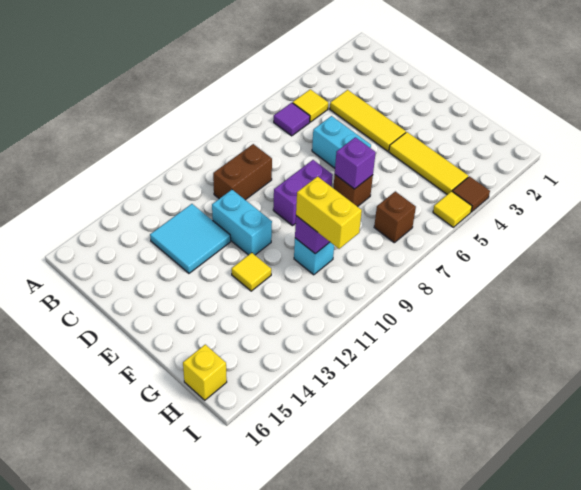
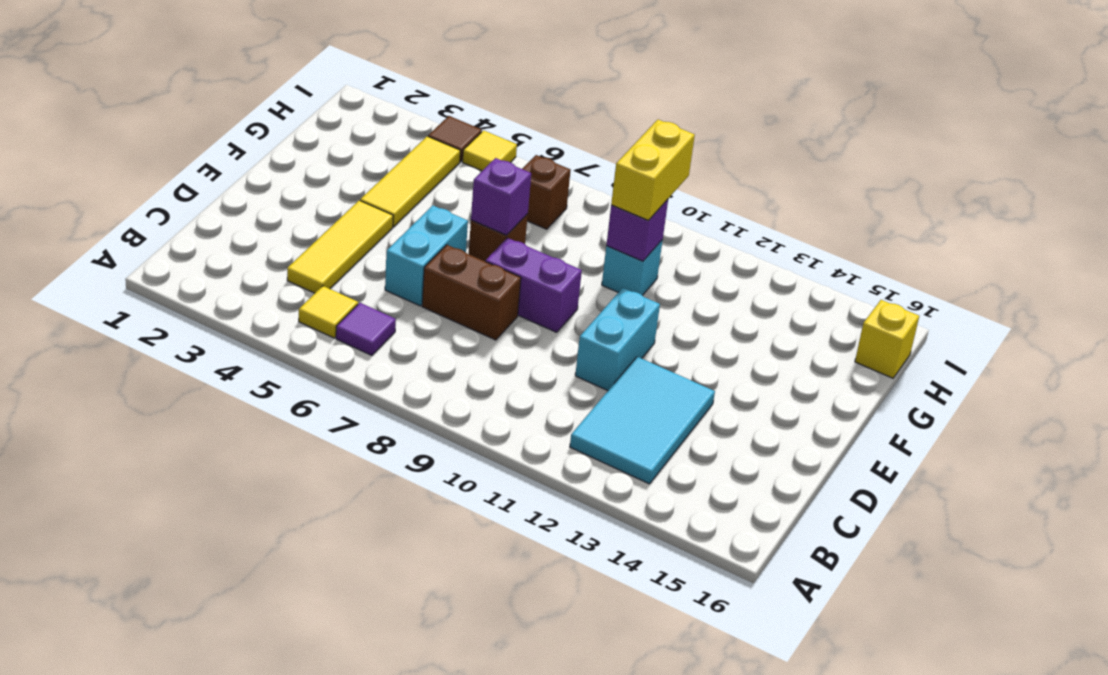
brown brick C9:C10 level 1 -> brown brick D7:D8 level 1
cyan tile C12:D13 level 1 -> cyan tile B12:D13 level 1
yellow tile F12 level 1 -> none

